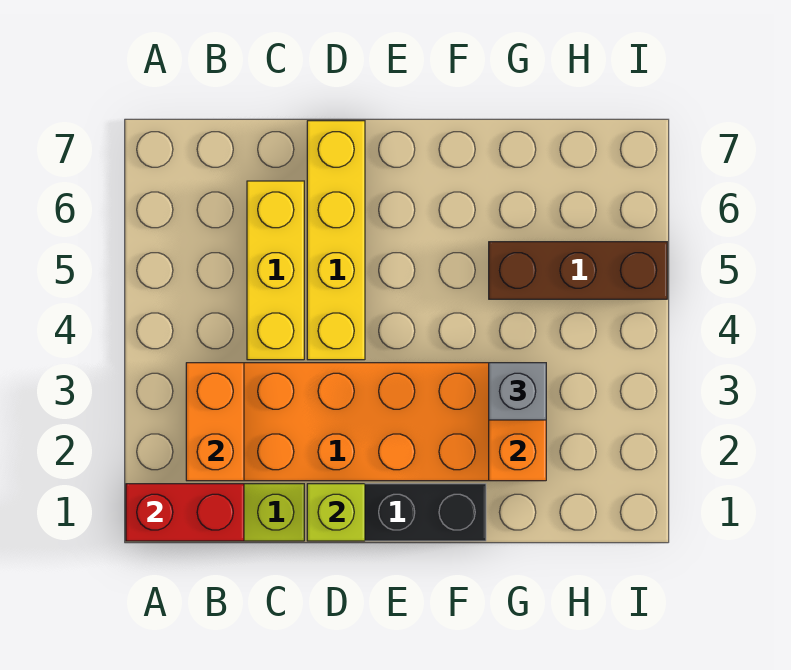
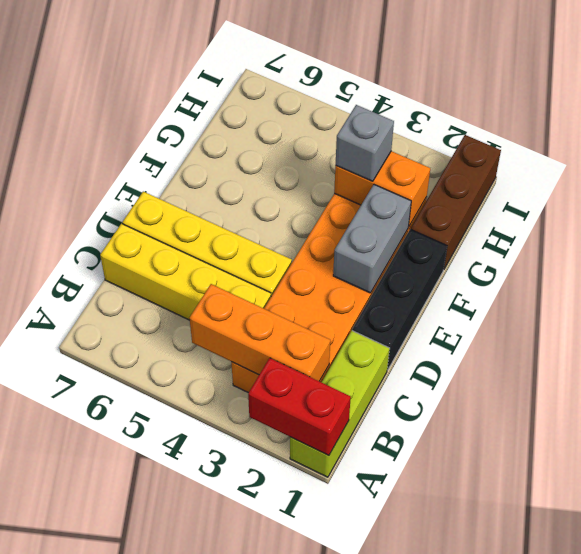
red brick A1:B1 level 2 -> red brick A1:A2 level 2
orange brick B2:B3 level 2 -> orange brick B2:B4 level 2
yellow brick C4:C6 level 1 -> yellow brick C4:C7 level 1
lime brick D1 level 2 -> none
none -> grey brick E2:F2 level 2
brown brick G5:I5 level 1 -> brown brick G1:I1 level 1

